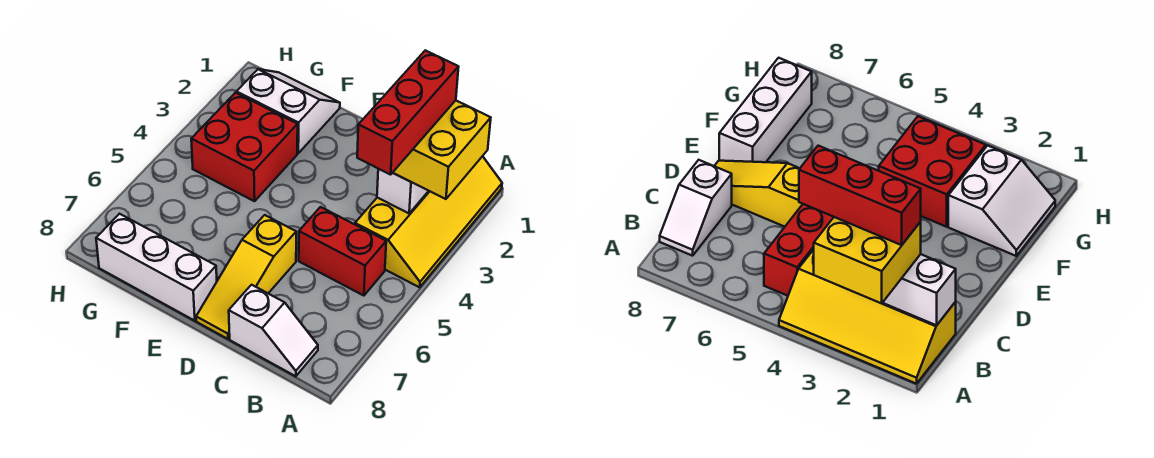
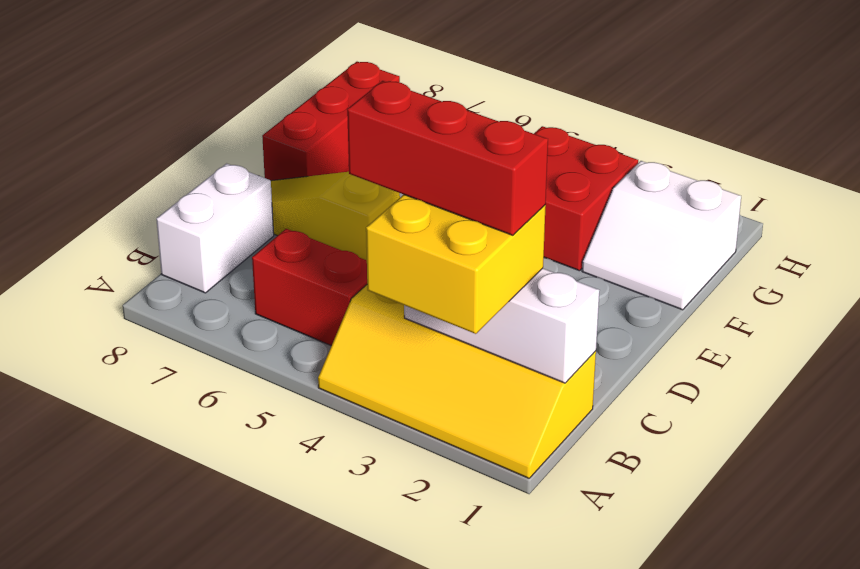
red brick B5:C5 level 1 -> red brick B5:B6 level 1
white slope B8:C8 level 1 top C -> white brick B8:C8 level 1
white brick E8:G8 level 1 -> red brick E8:G8 level 1
white slope F1:G2 level 1 top 2 -> white slope F1:G2 level 1 top G

